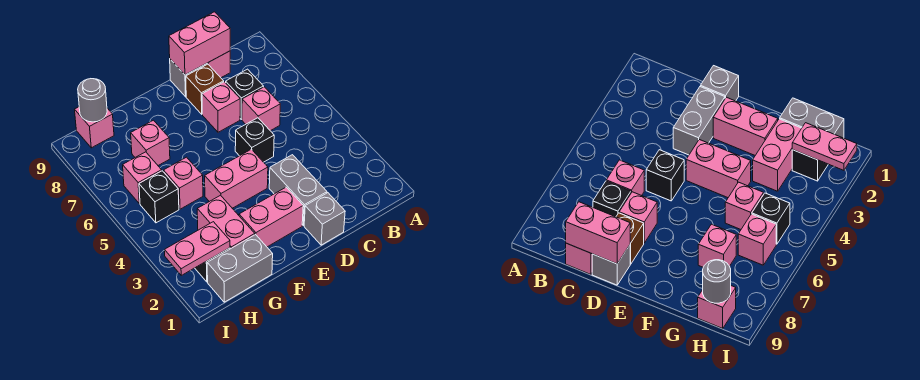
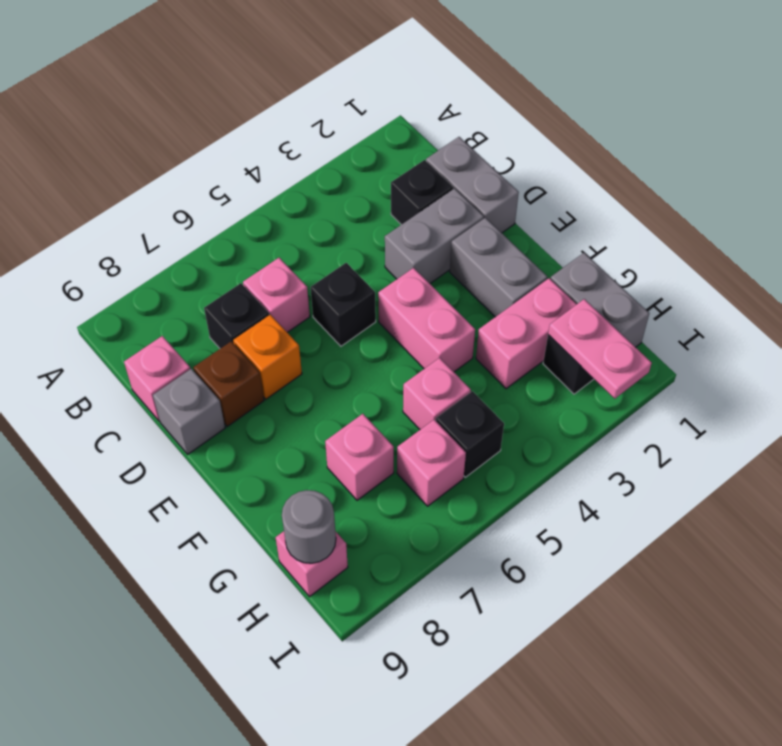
none -> black brick C2 level 1
pink brick C9:D9 level 2 -> none
grey brick D1 level 1 -> grey brick C1:D1 level 1
pink brick D7 level 1 -> orange brick D7 level 1
pink brick E2:F2 level 1 -> grey brick E2:F2 level 1

